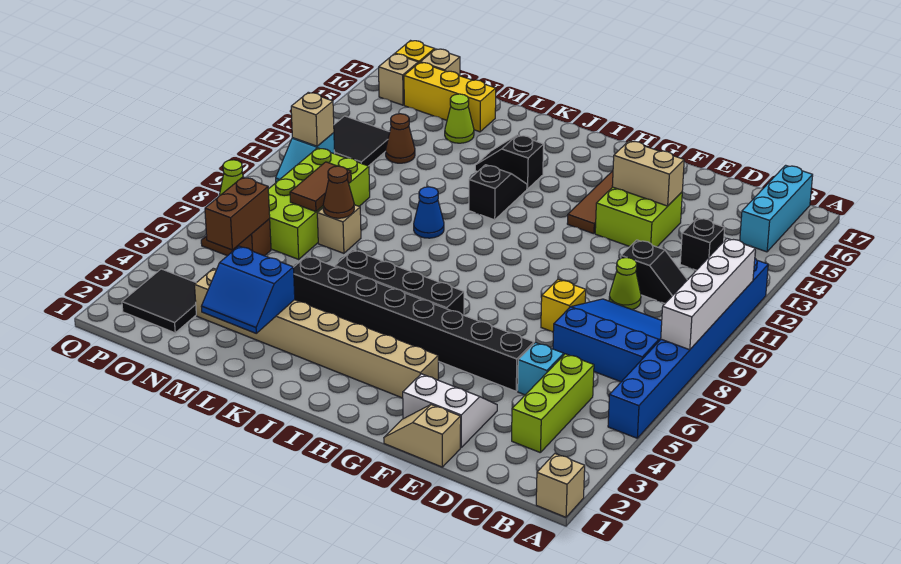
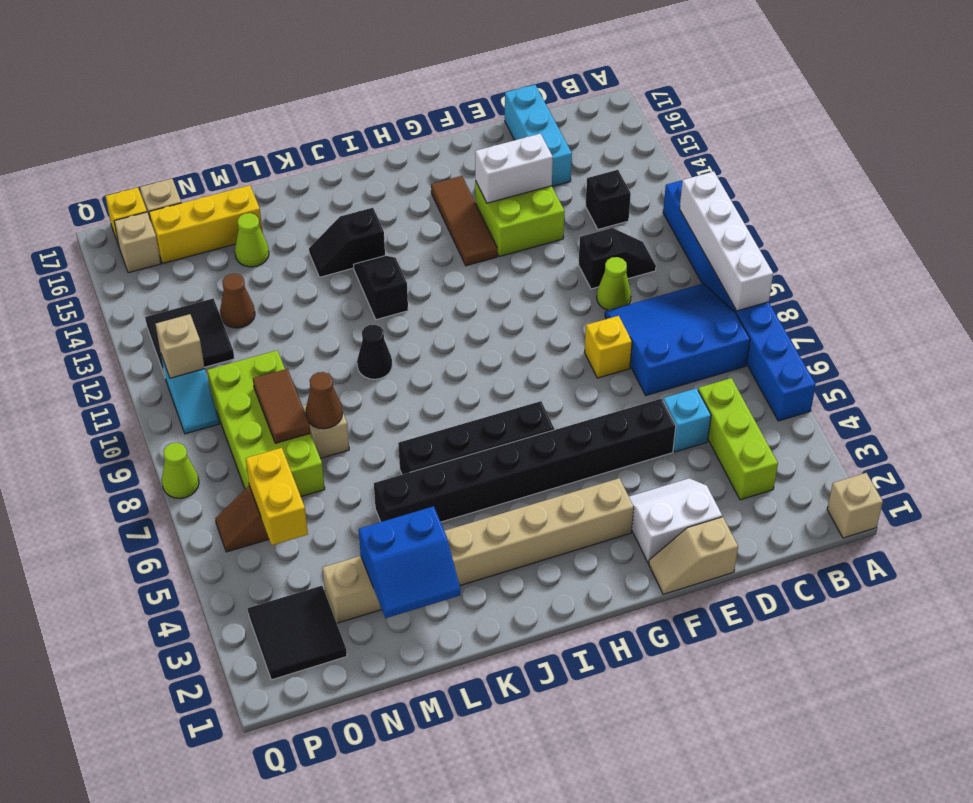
cyan brick B15:B17 level 1 -> cyan brick D15:D17 level 1
tan brick E14:F14 level 2 -> white brick E14:F14 level 2
blue cone K10 level 1 -> black cone K10 level 1
brown brick O5:O6 level 2 -> yellow brick O5:O6 level 2

